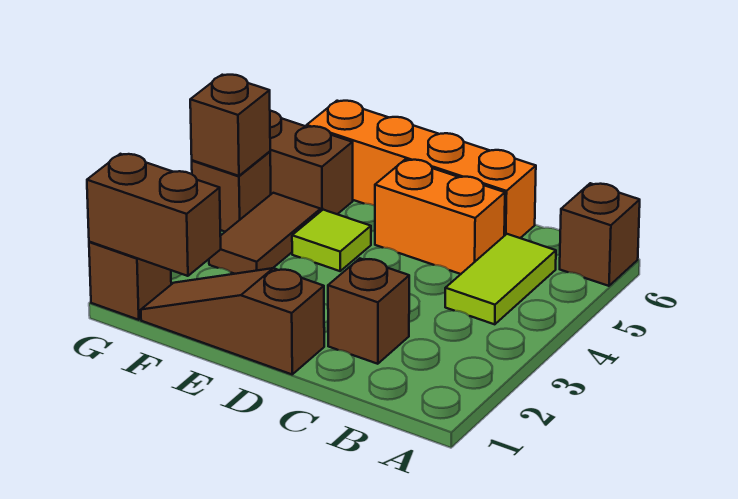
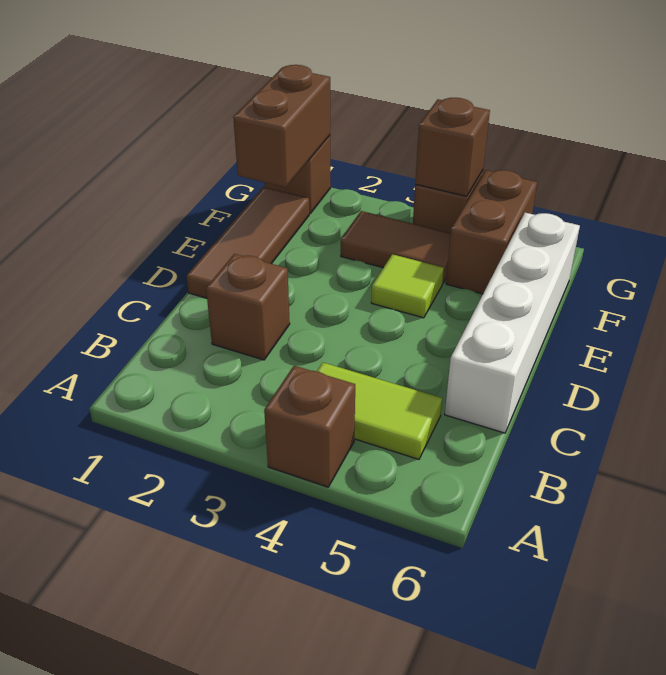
brown brick A6 level 1 -> brown brick A4 level 1
orange brick C5:D5 level 1 -> none
orange brick C6:F6 level 1 -> white brick C6:F6 level 1
brown slope D1:F1 level 1 top D -> brown tile D1:F1 level 1

